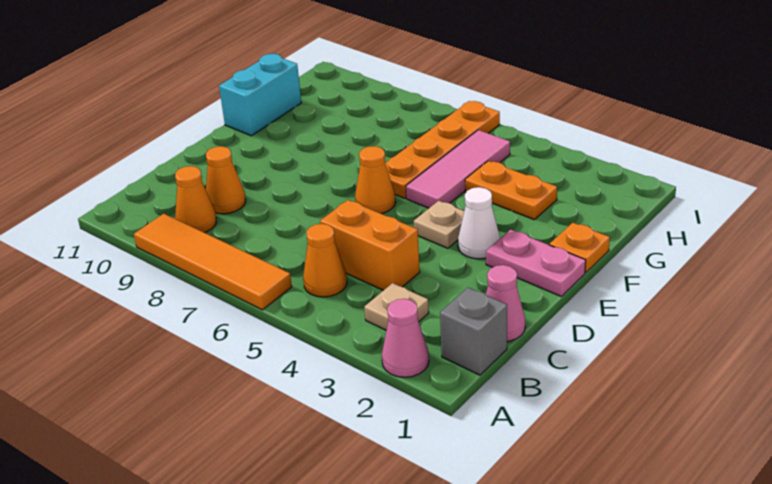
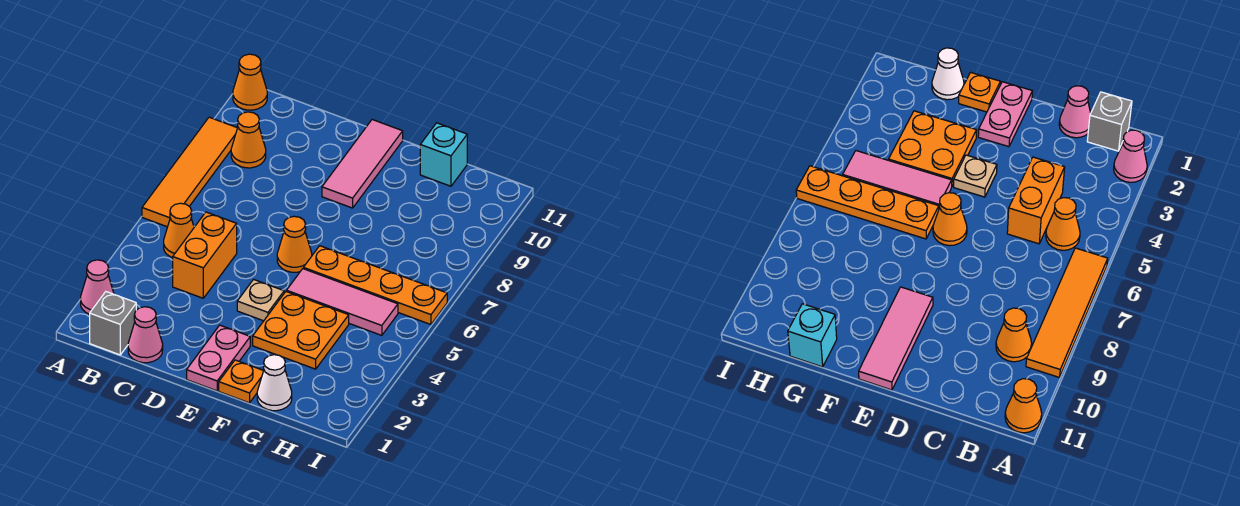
tan plate B3 level 1 -> none
orange cone C9 level 1 -> orange cone A11 level 1
white cone E3 level 1 -> white cone G1 level 1
none -> pink tile E9:E11 level 1
cyan brick F11:G11 level 1 -> cyan brick G11 level 1
orange plate G3:G4 level 1 -> orange plate F3:G4 level 1

